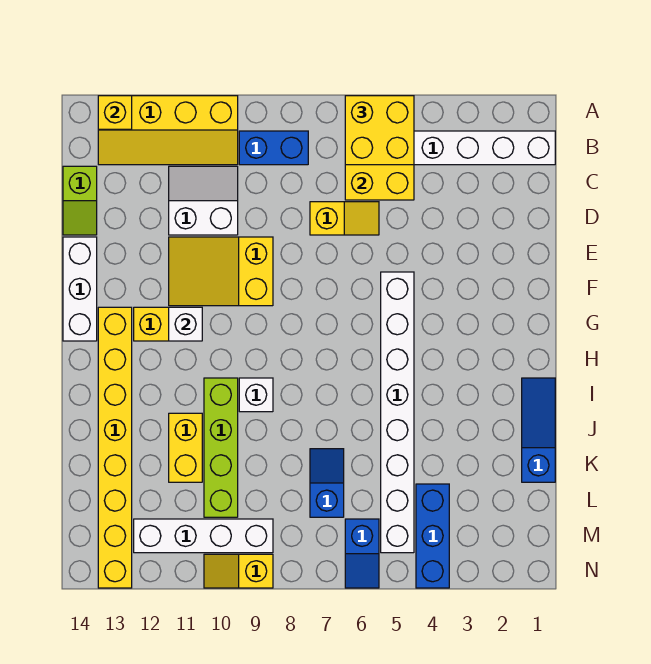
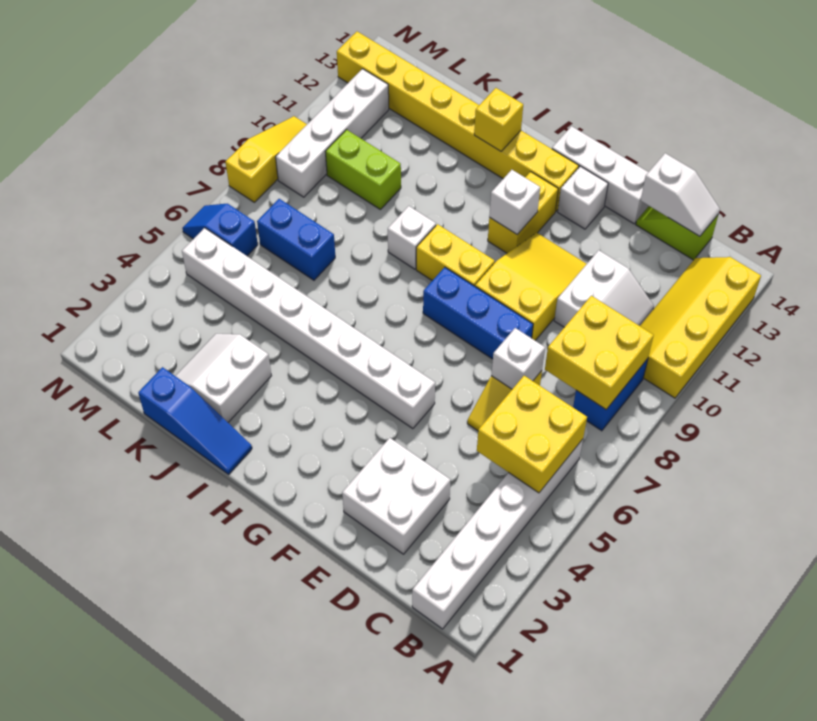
yellow brick A5:B6 level 3 -> yellow brick B8:C9 level 2
yellow brick A13 level 2 -> yellow brick I13 level 2
none -> white slope C14:D14 level 2 top D
none -> white brick D2:E3 level 1
none -> white brick D7 level 2
none -> white brick F13 level 1
lime brick I10:L10 level 1 -> lime brick K10:L10 level 1
none -> white slope J2:K3 level 1 top J
yellow brick J11:K11 level 1 -> yellow brick G9:H9 level 1
blue slope K7:L7 level 1 top L -> blue brick K7:L7 level 1
blue brick L4:N4 level 1 -> blue brick E8:G8 level 1
yellow slope N9:N10 level 1 top 9 -> yellow slope N8:N10 level 1 top 8

